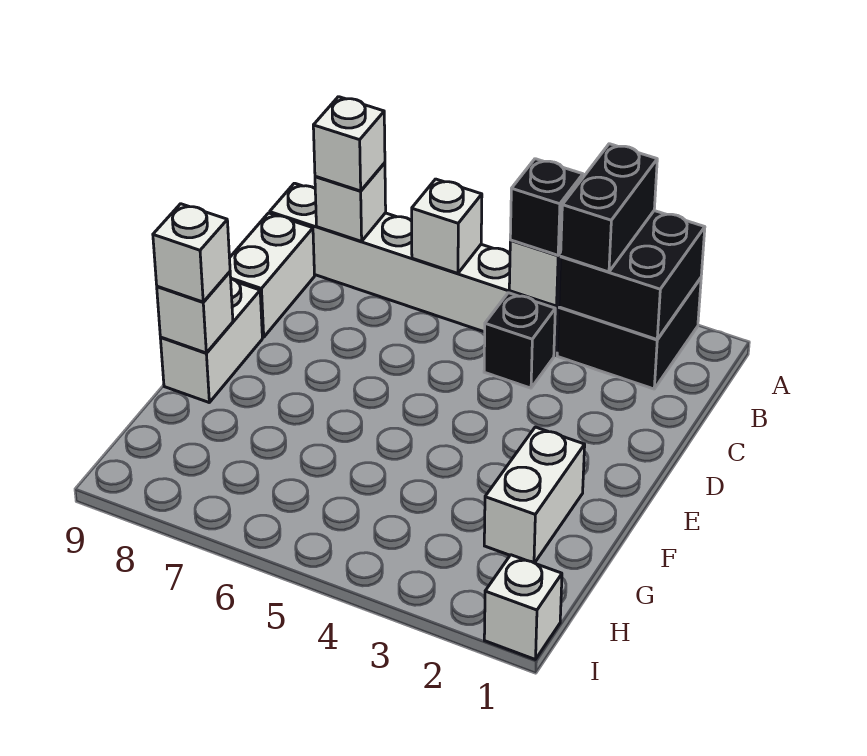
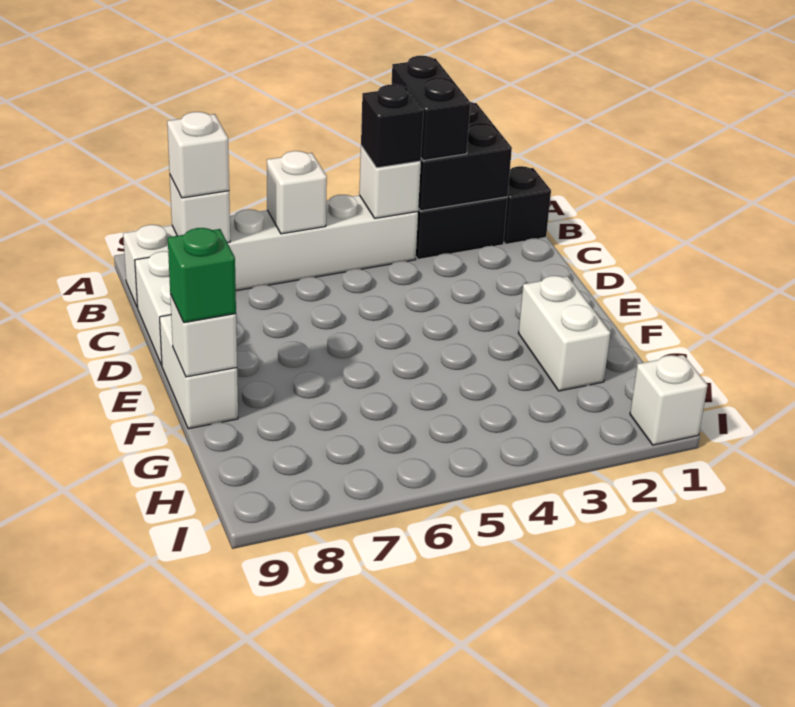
black brick C4 level 1 -> black brick B1 level 1
white brick F9 level 3 -> green brick F9 level 3

